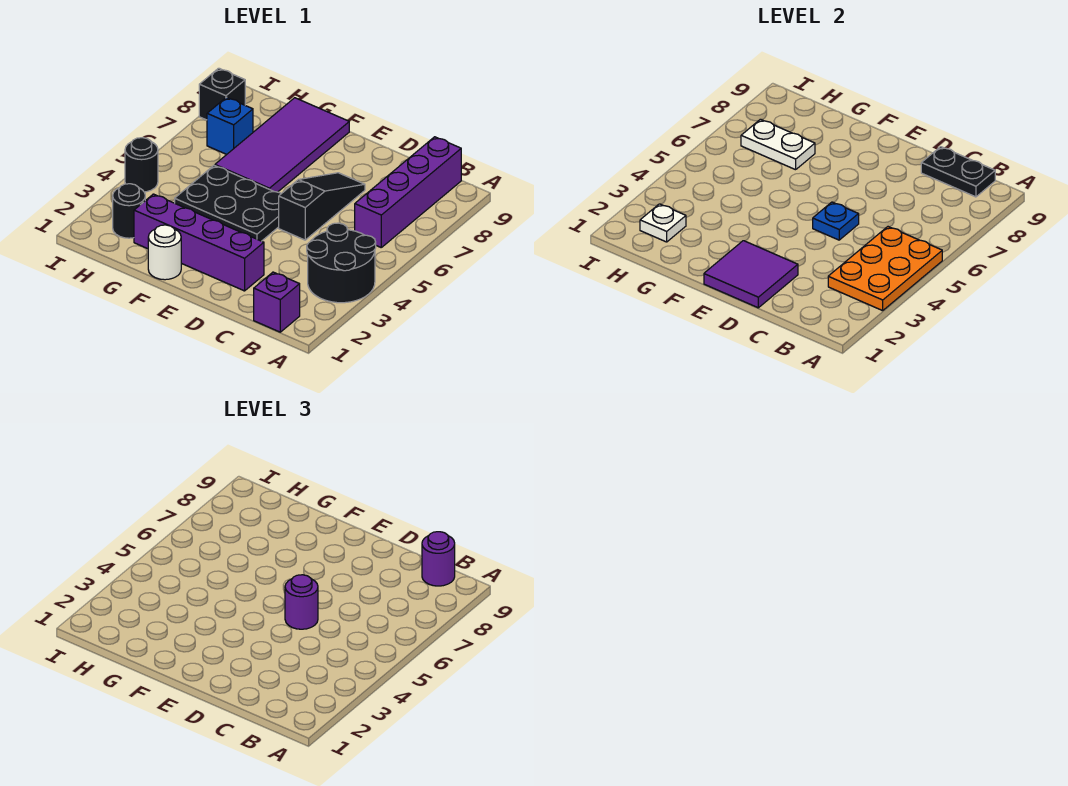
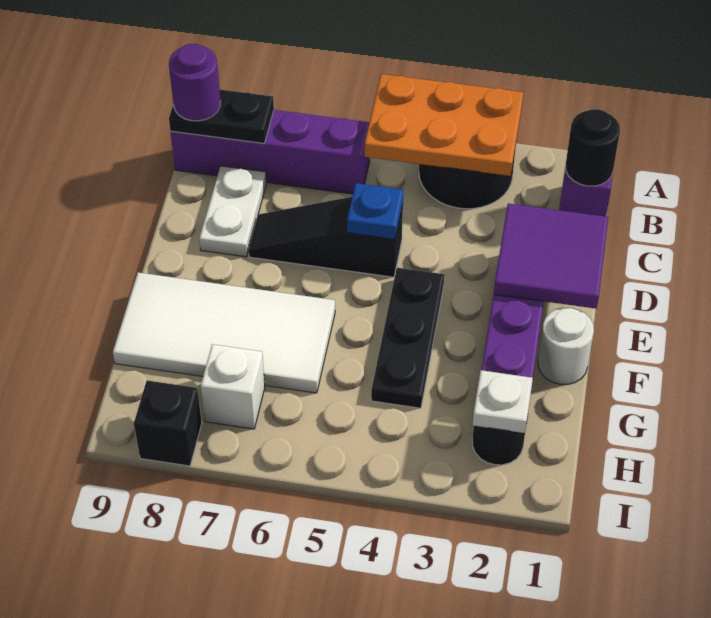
black plate B9:C9 level 2 -> black plate B8:B9 level 2
purple round brick D5 level 3 -> none
black plate E4:G5 level 1 -> black plate E4:G4 level 1
purple tile F6:G9 level 1 -> white tile F6:G9 level 1
white plate G7:H7 level 2 -> white plate C8:D8 level 1
blue brick H7 level 1 -> white brick H7 level 1
black round brick I4 level 1 -> black round brick B1 level 2

